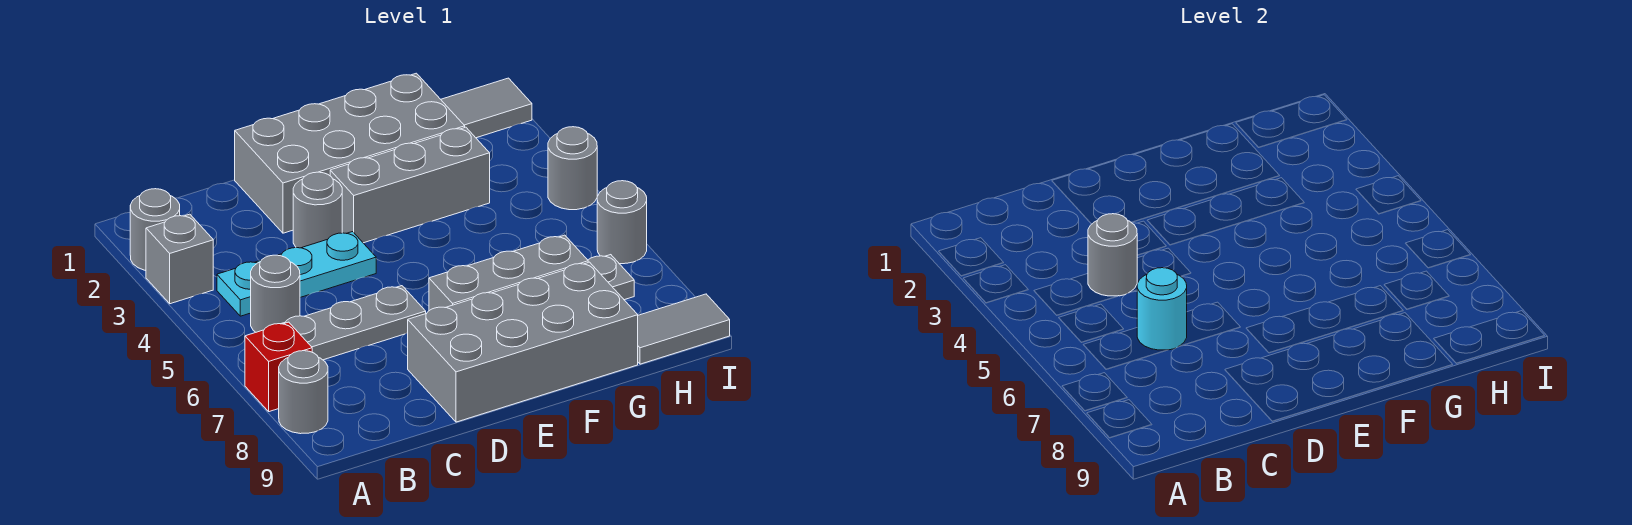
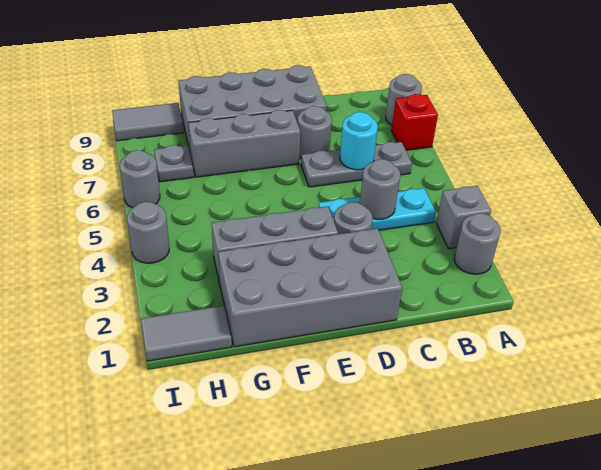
grey round brick B5 level 1 -> grey round brick D7 level 1

